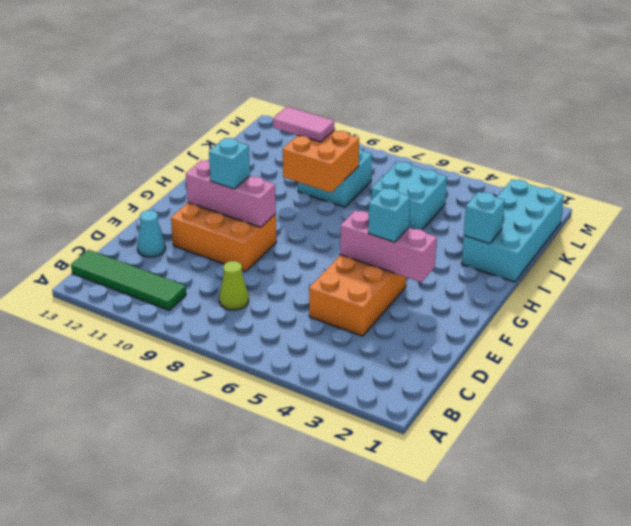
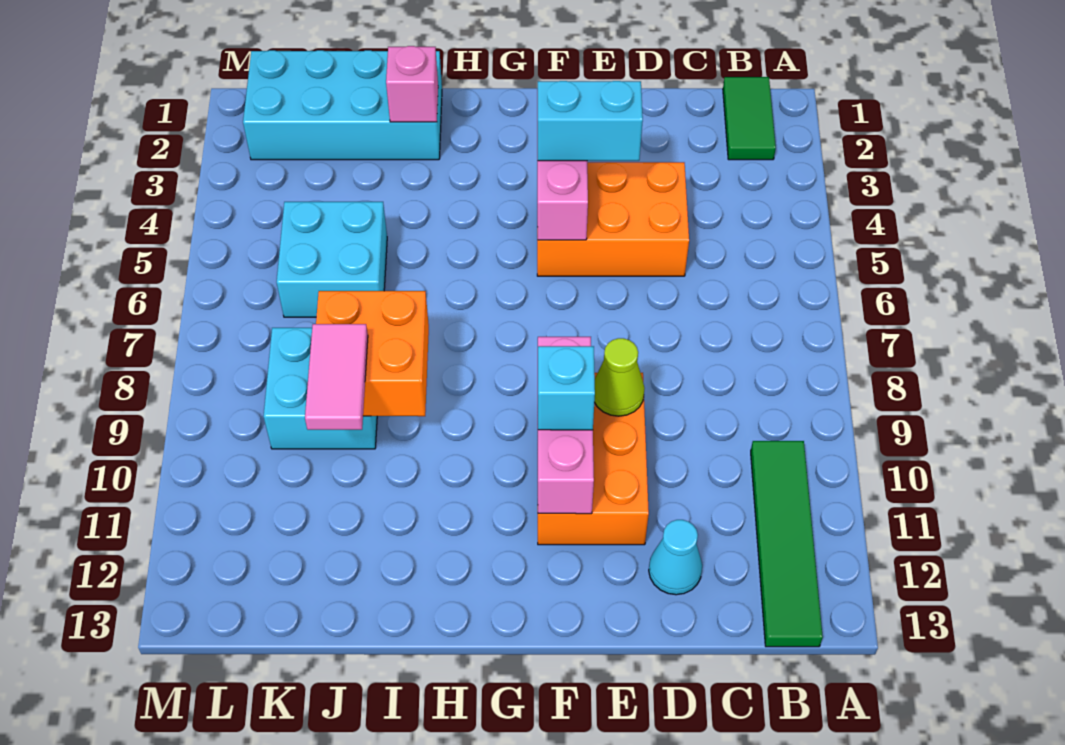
none -> green tile B1:B2 level 1
lime cone C8 level 1 -> lime cone E9 level 2
cyan brick F4 level 3 -> cyan brick E4:F4 level 3
cyan brick I2 level 2 -> pink brick I2 level 2

